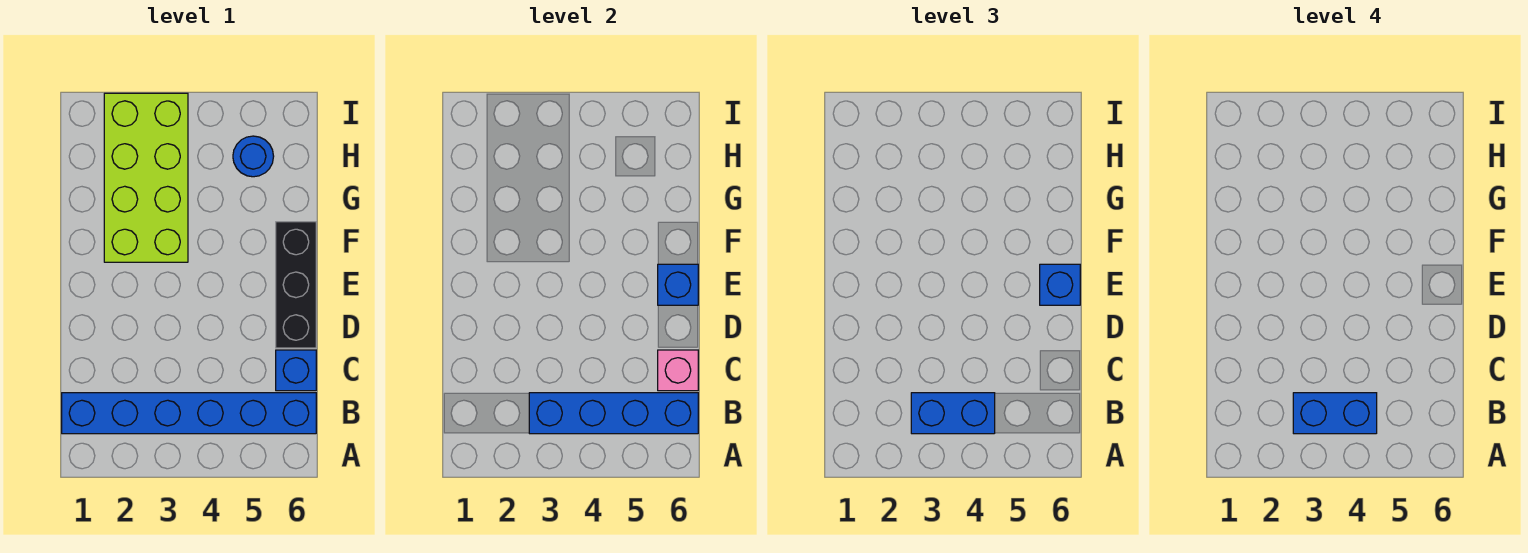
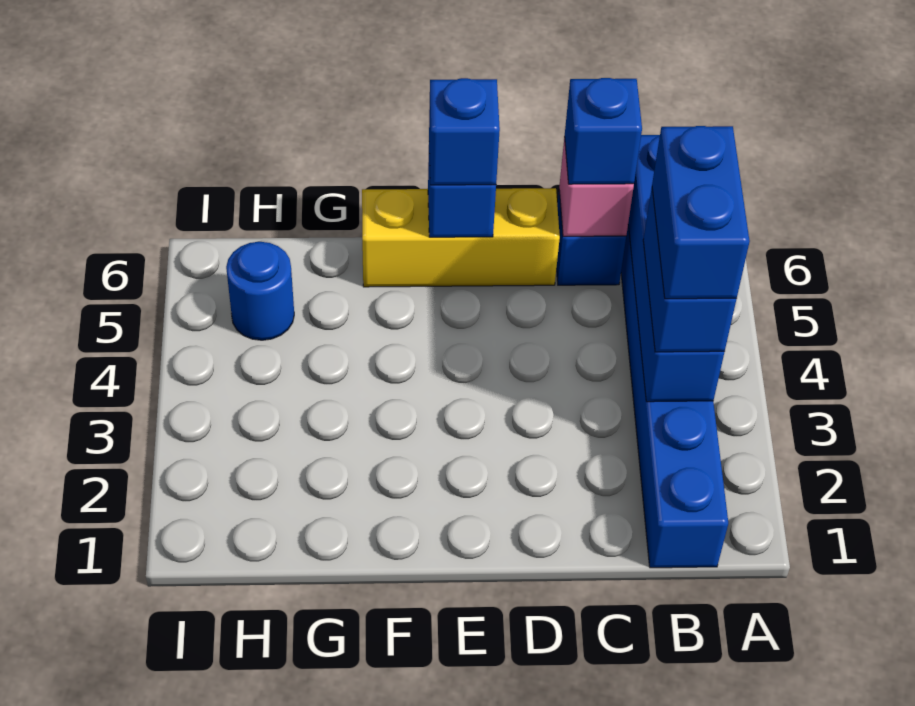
none -> blue brick C6 level 3
black brick D6:F6 level 1 -> yellow brick D6:F6 level 1
lime brick F2:I3 level 1 -> none

